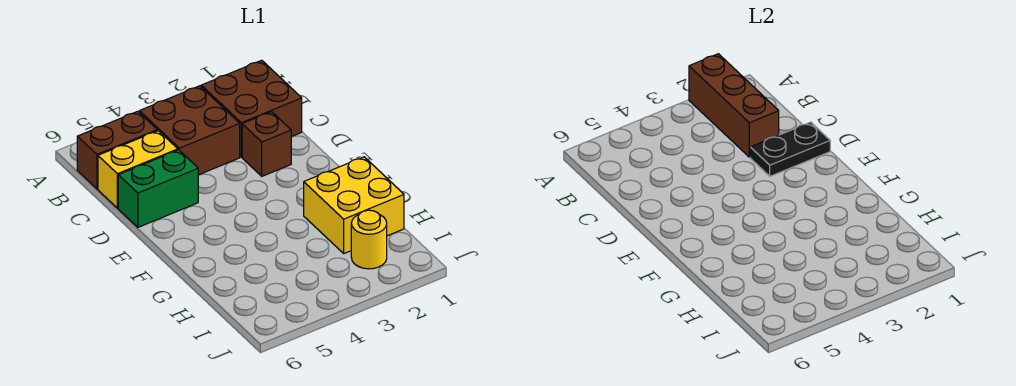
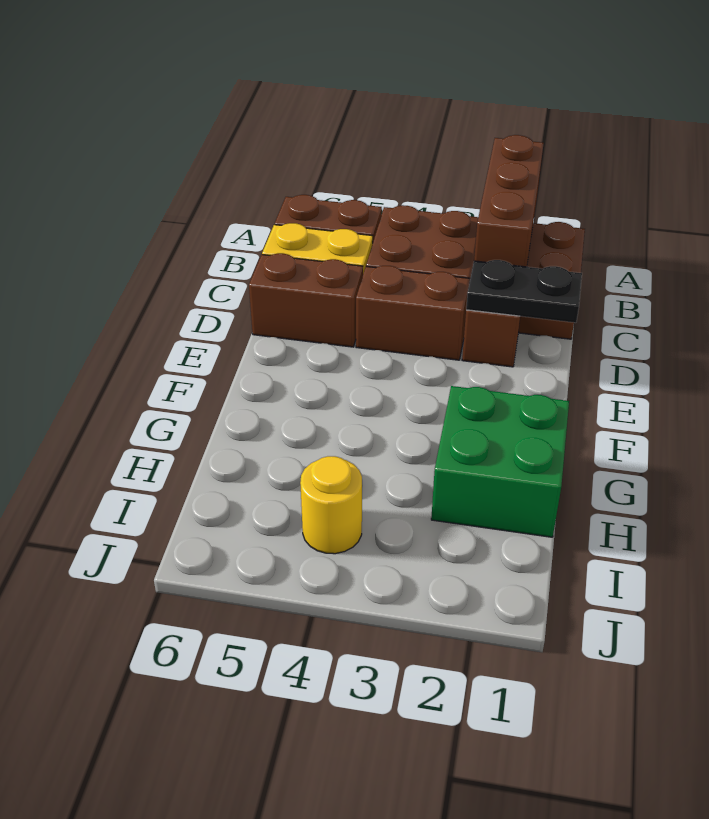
none -> brown brick D3:D4 level 1
green brick D5:D6 level 1 -> brown brick D5:D6 level 1
yellow brick G1:H2 level 1 -> green brick G1:H2 level 1
yellow round brick I2 level 1 -> yellow round brick I4 level 1

